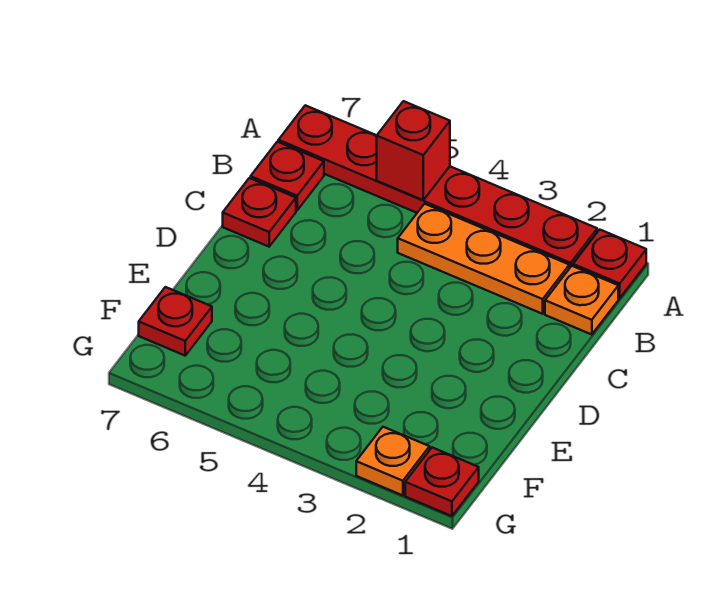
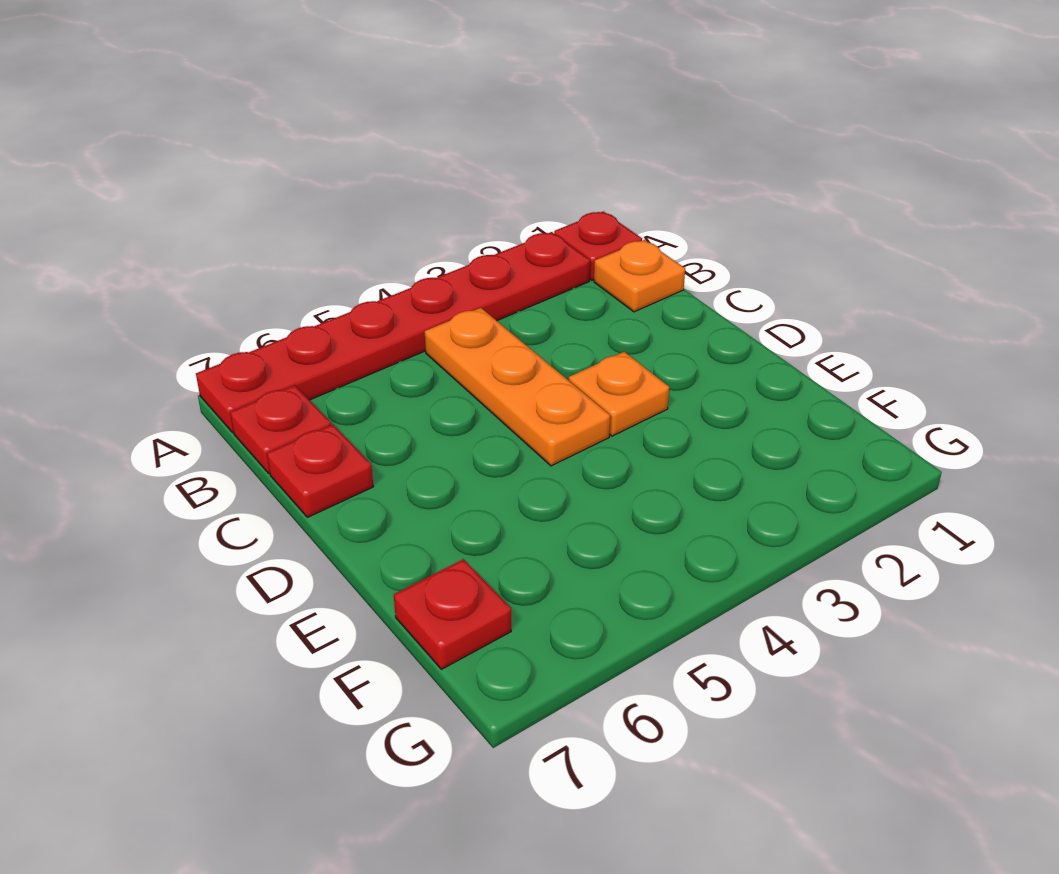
red brick A5 level 2 -> none
orange plate B2:B4 level 1 -> orange plate B4:D4 level 1
red plate G1 level 1 -> none
orange plate G2 level 1 -> orange plate D3 level 1

